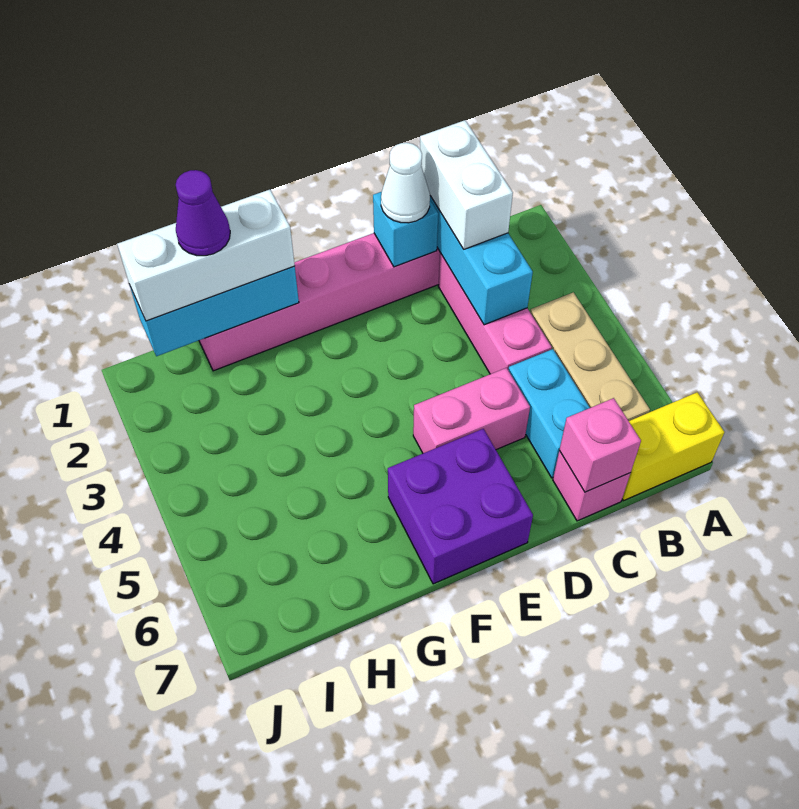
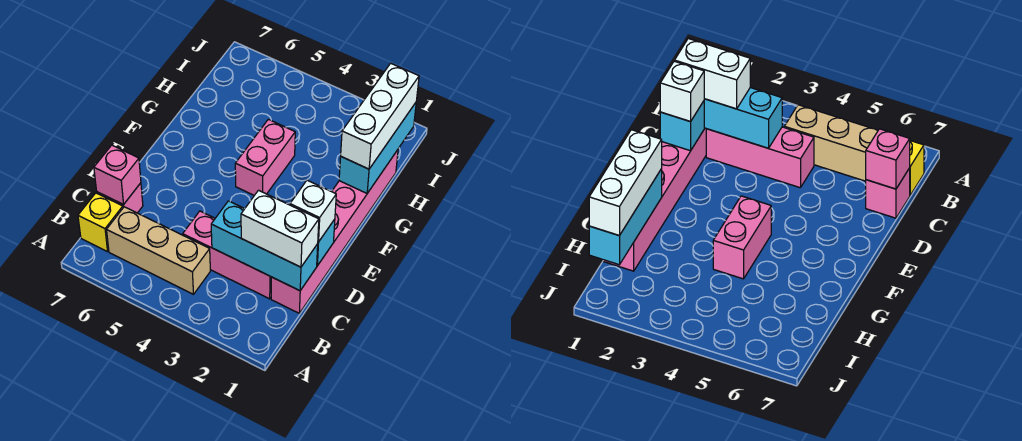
yellow brick A7:B7 level 1 -> yellow brick B7 level 1
cyan brick C5:C6 level 1 -> none
white cone D1 level 3 -> white brick D1 level 3
pink brick D5:E5 level 1 -> pink brick F4:G4 level 1
purple brick E6:F7 level 1 -> none
purple cone H1 level 4 -> none

